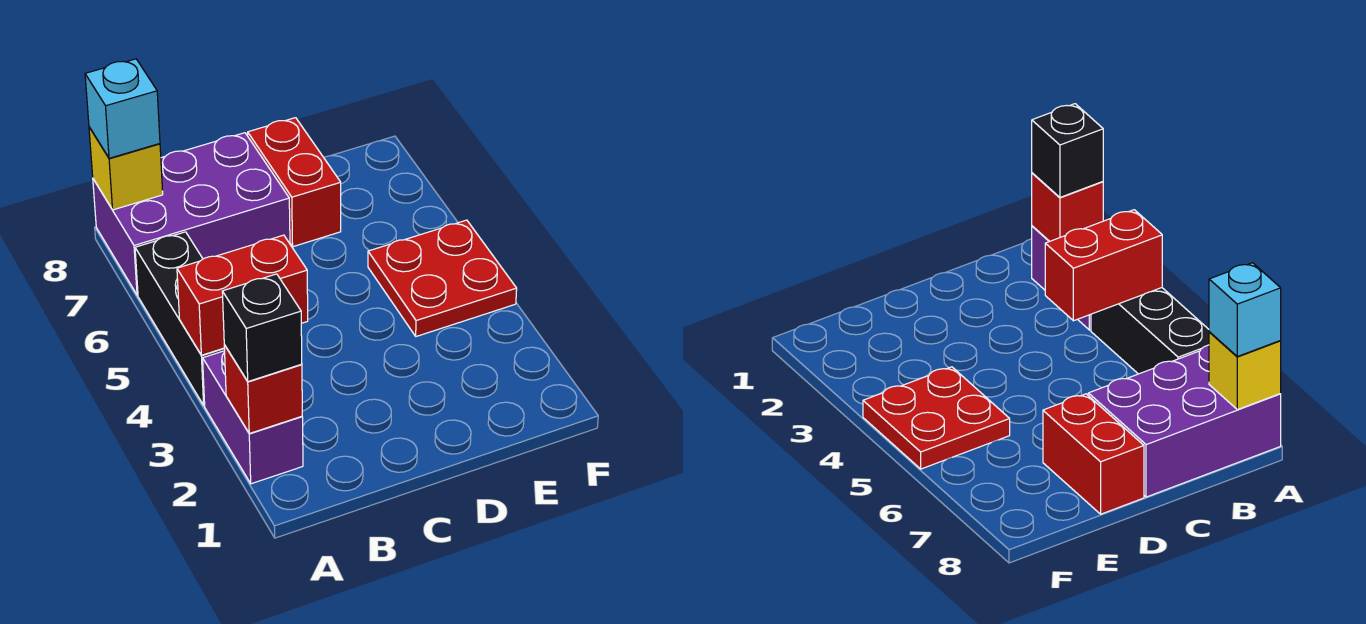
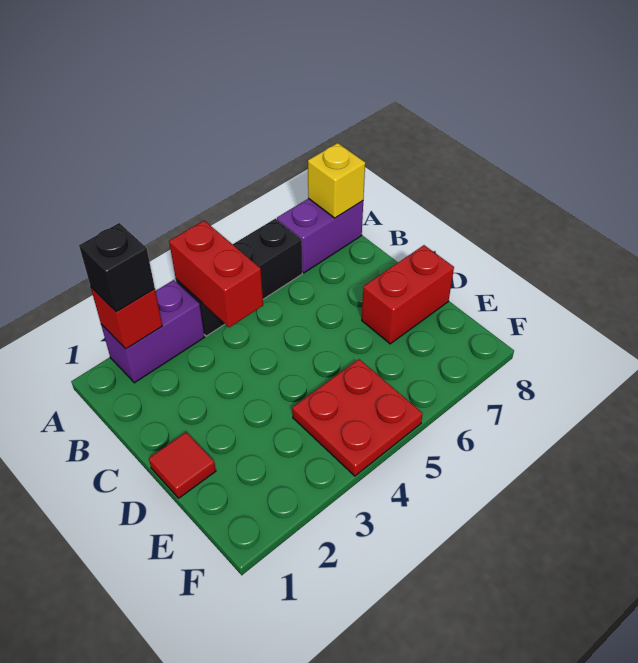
purple brick A7:C8 level 1 -> purple brick A7:A8 level 1
cyan brick A8 level 3 -> none
none -> red tile D1 level 1

